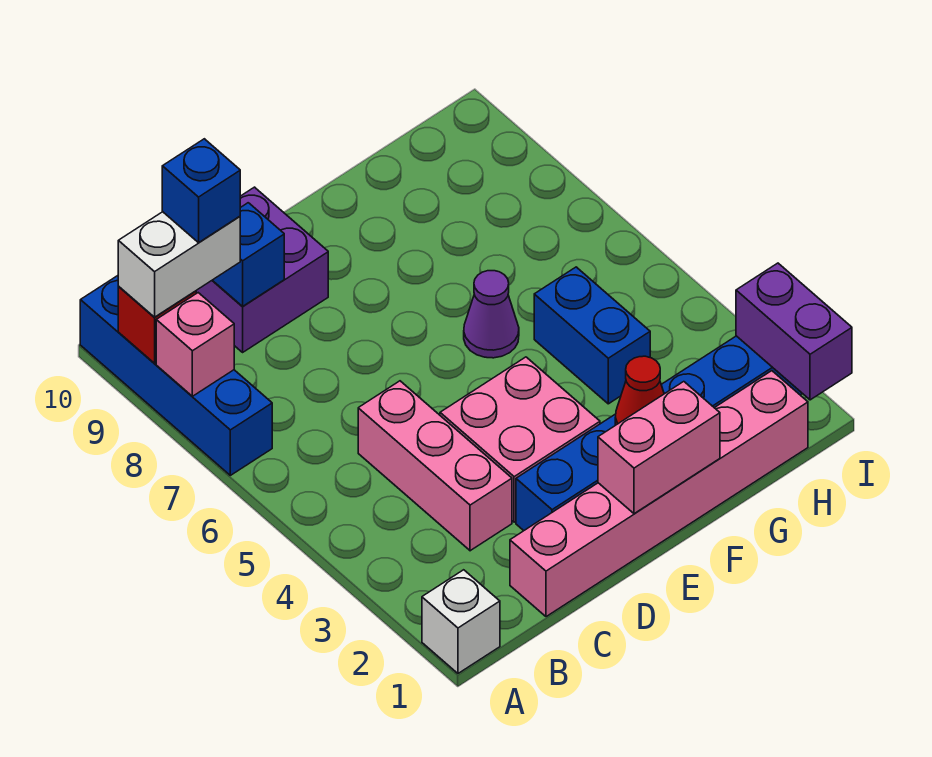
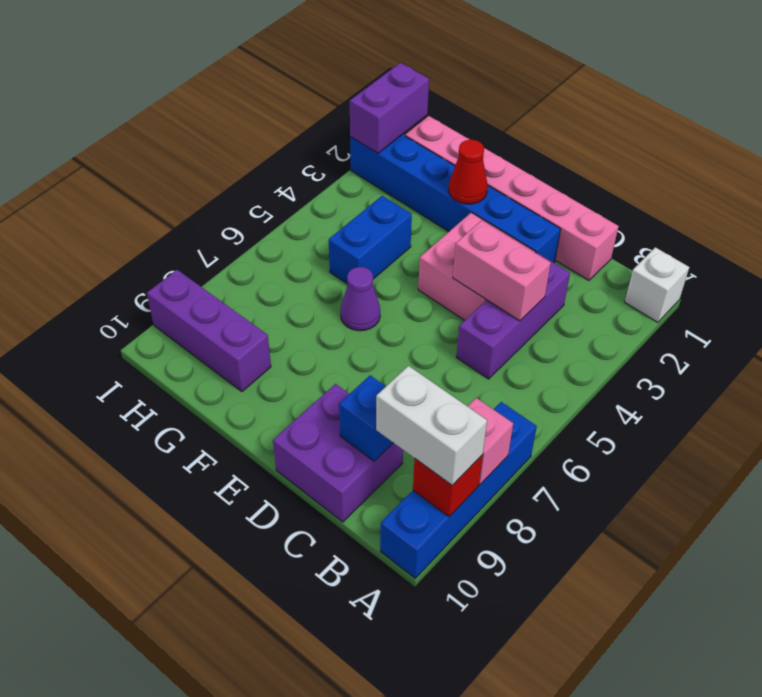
blue brick B9 level 4 -> none
pink brick C3:C5 level 1 -> purple brick C3:C5 level 1
pink brick E1:F1 level 2 -> pink brick C4:D4 level 2
none -> purple brick G9:I9 level 1

